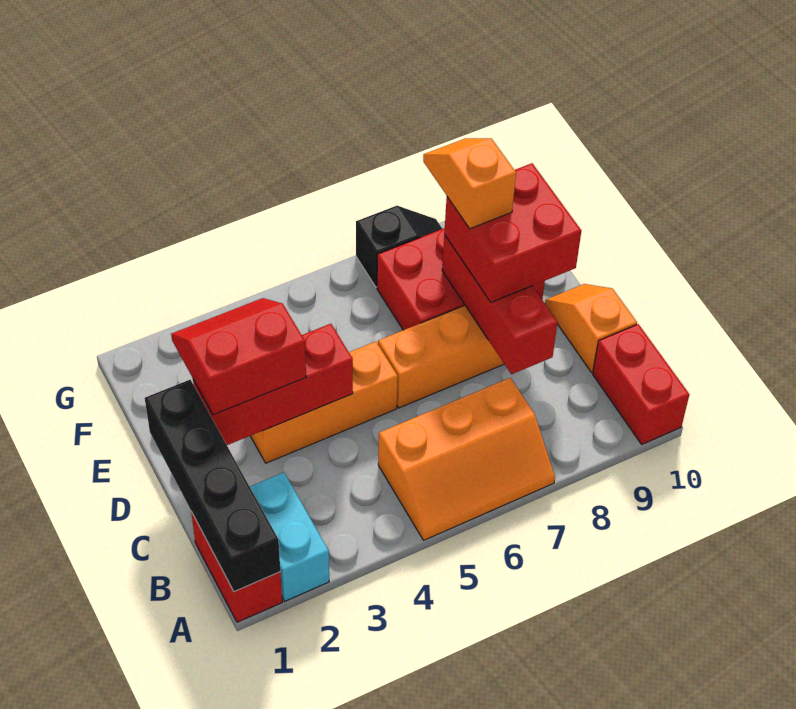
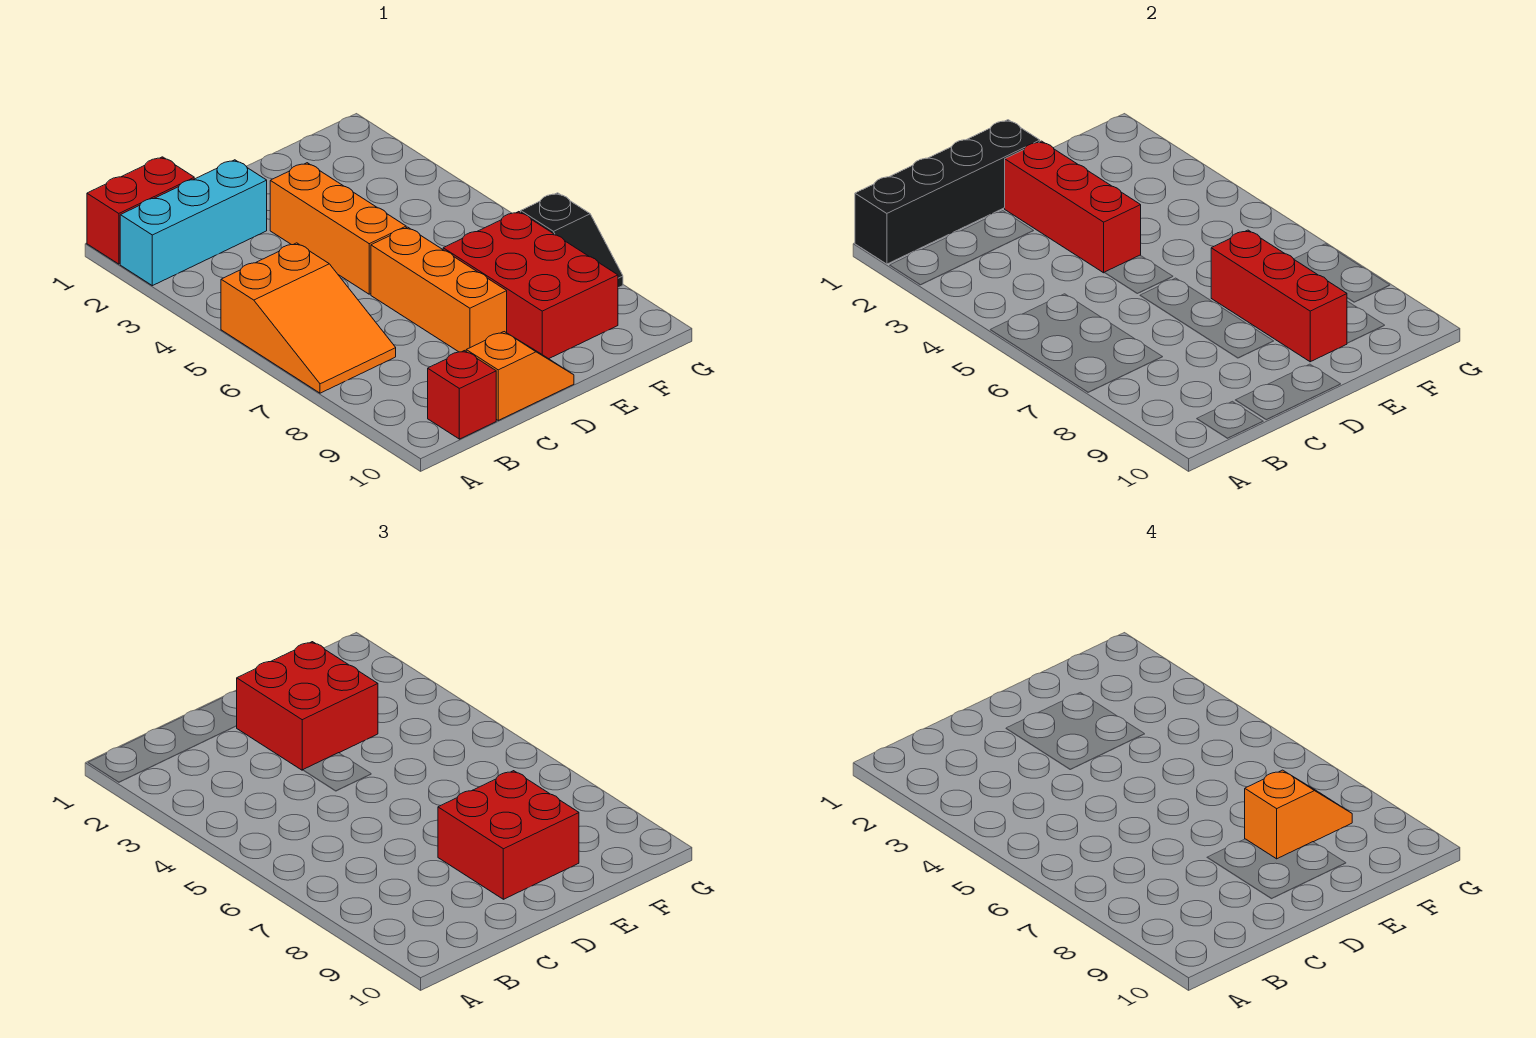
cyan brick A2:B2 level 1 -> cyan brick A2:C2 level 1
orange slope A5:B7 level 1 top B -> orange slope A5:B7 level 1 top 5
red brick A10:B10 level 1 -> red brick B10 level 1
red brick C8:E8 level 2 -> red brick E7:E9 level 2
red slope D2:E3 level 3 top D -> red brick D2:E3 level 3

